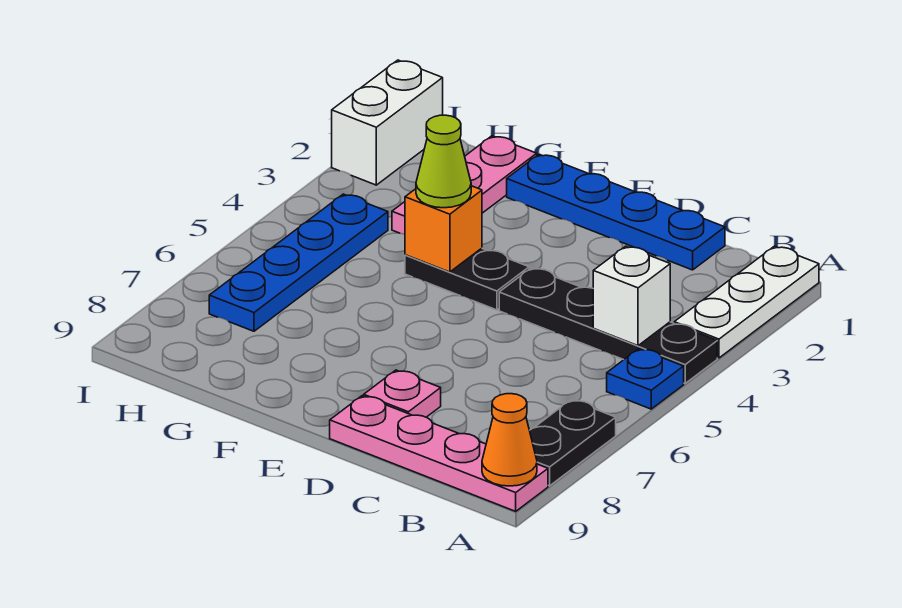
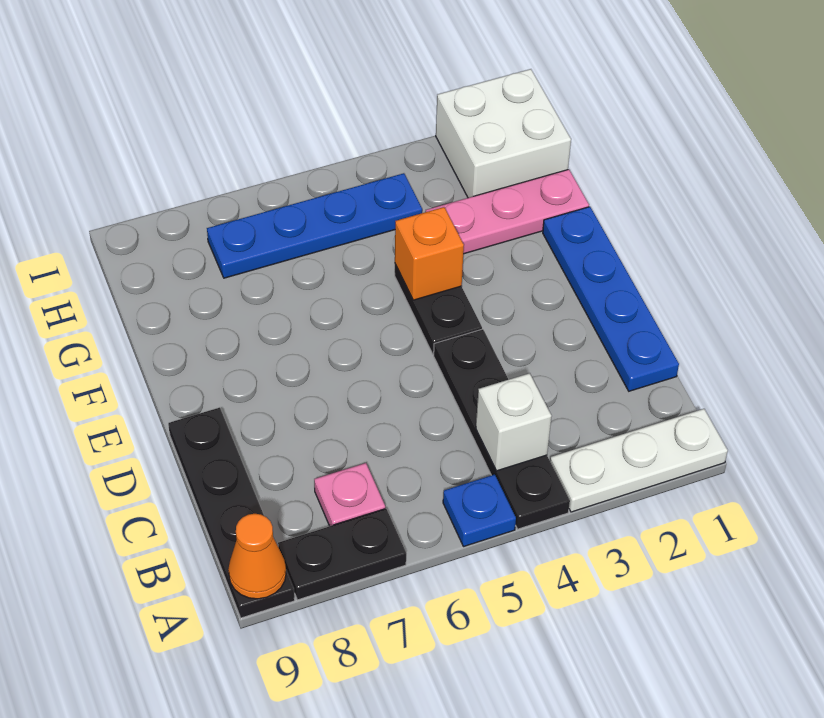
pink plate A9:D9 level 1 -> black plate A9:D9 level 1
pink plate D8 level 1 -> pink plate B7 level 1
lime cone F4 level 3 -> none
white brick I1:I2 level 1 -> white brick H1:I2 level 1

